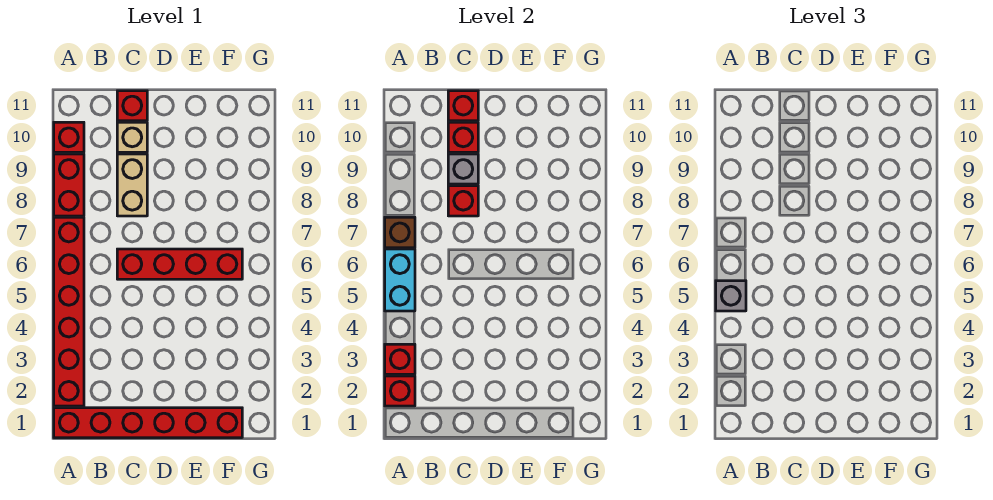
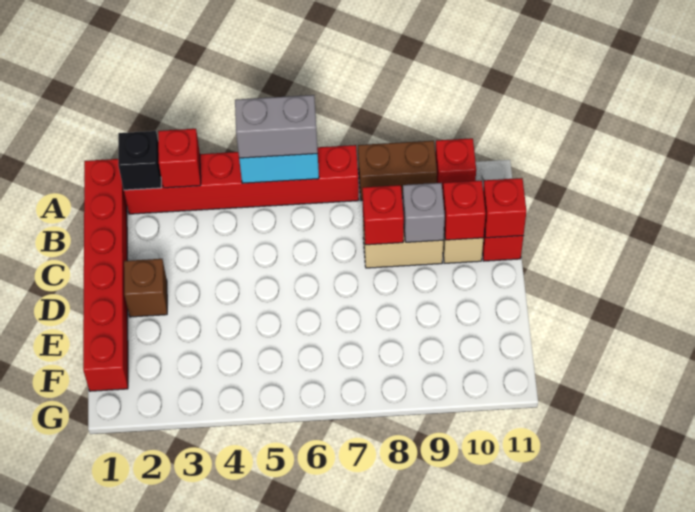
red brick A2 level 2 -> black brick A2 level 2
grey brick A5 level 3 -> grey brick A5:A6 level 3
brown brick A7 level 2 -> brown brick D2 level 1
red brick A8:A9 level 1 -> brown brick A8:A9 level 1
red brick C6:F6 level 1 -> none

